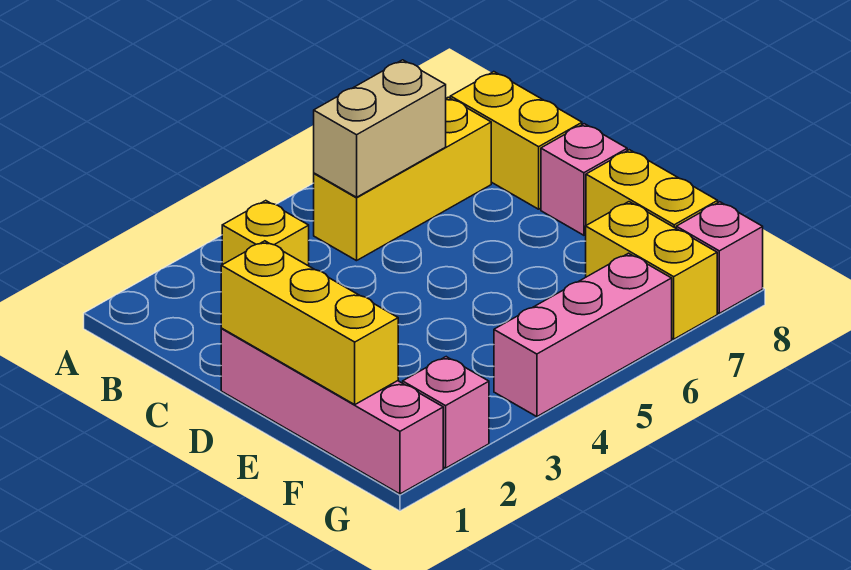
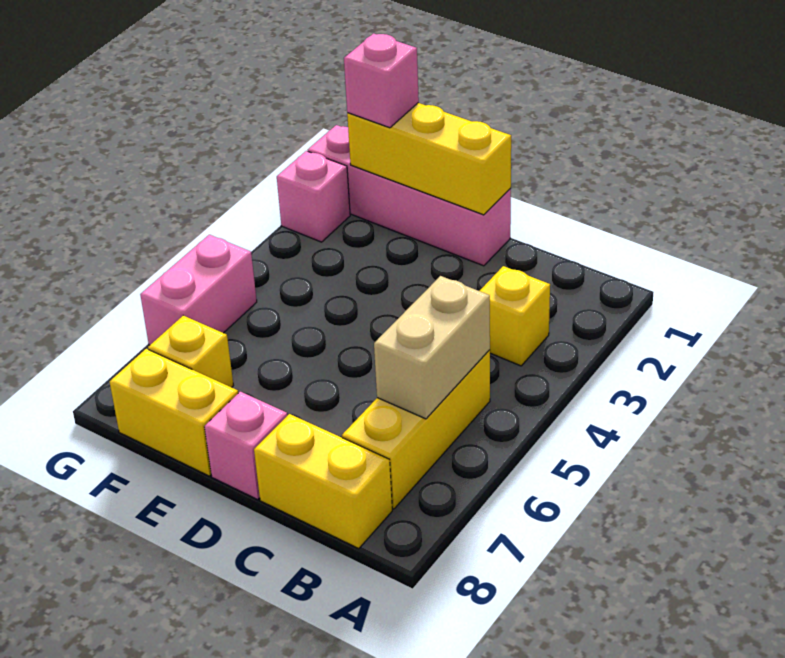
yellow brick F7:G7 level 1 -> yellow brick F7 level 1
pink brick G4:G6 level 1 -> pink brick G5:G6 level 1
pink brick G8 level 1 -> pink brick F1 level 3

